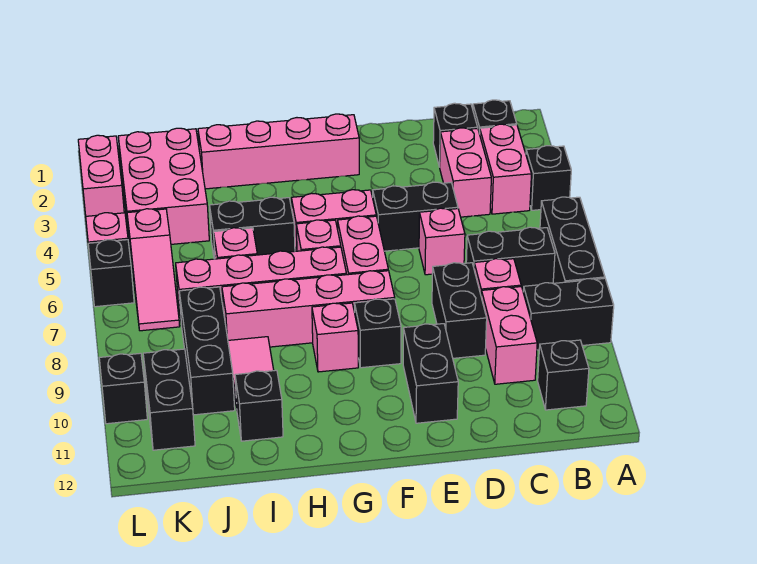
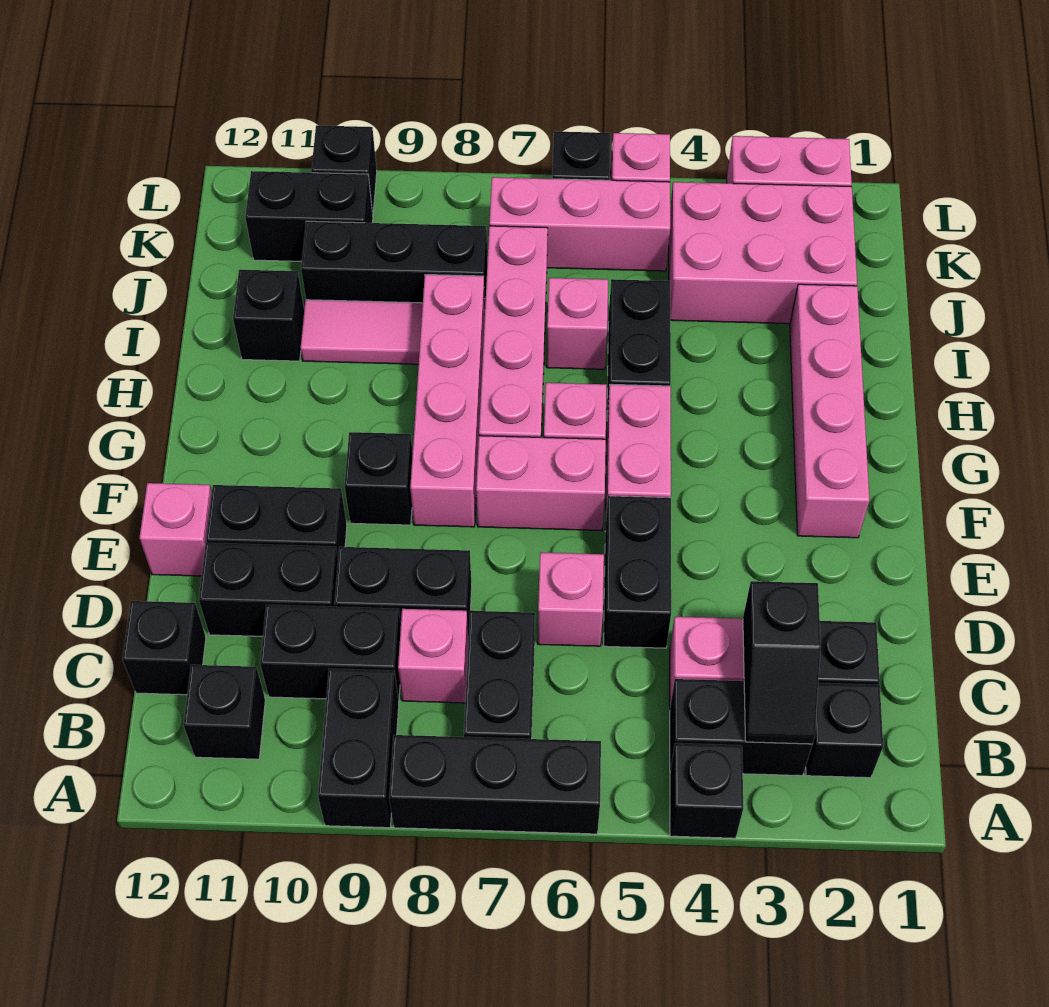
pink brick B3:B4 level 1 -> black brick B3:B4 level 1
none -> black slope B3:C3 level 2 top C
pink brick C9:C10 level 1 -> black brick C9:C10 level 1
none -> black brick C12 level 1
none -> black brick D10:D11 level 1
pink brick G9 level 1 -> pink brick E12 level 1
pink slope K5:K7 level 1 top 5 -> pink brick K5:K7 level 1

